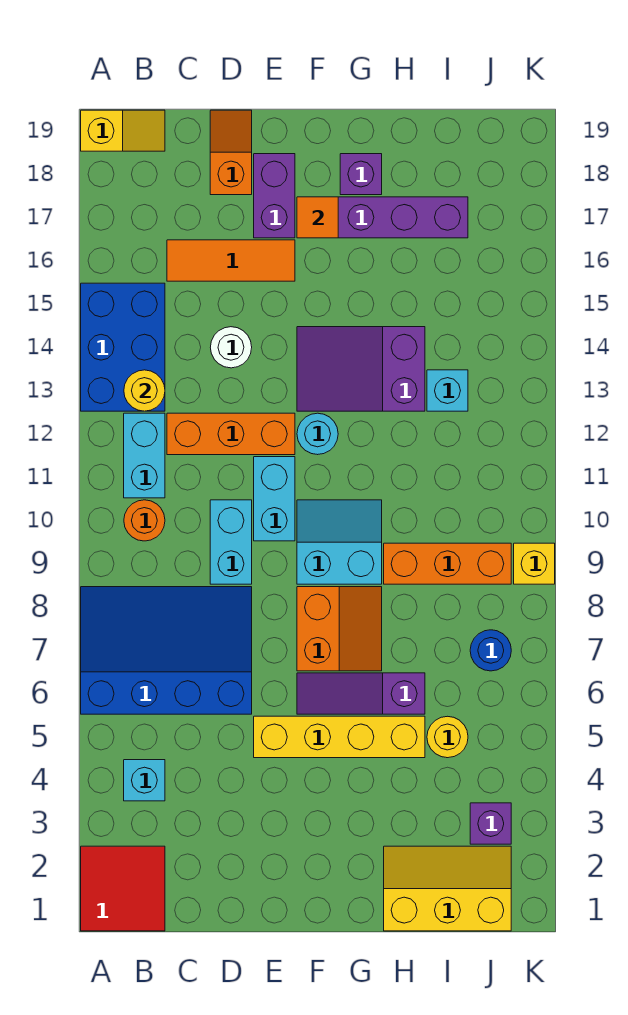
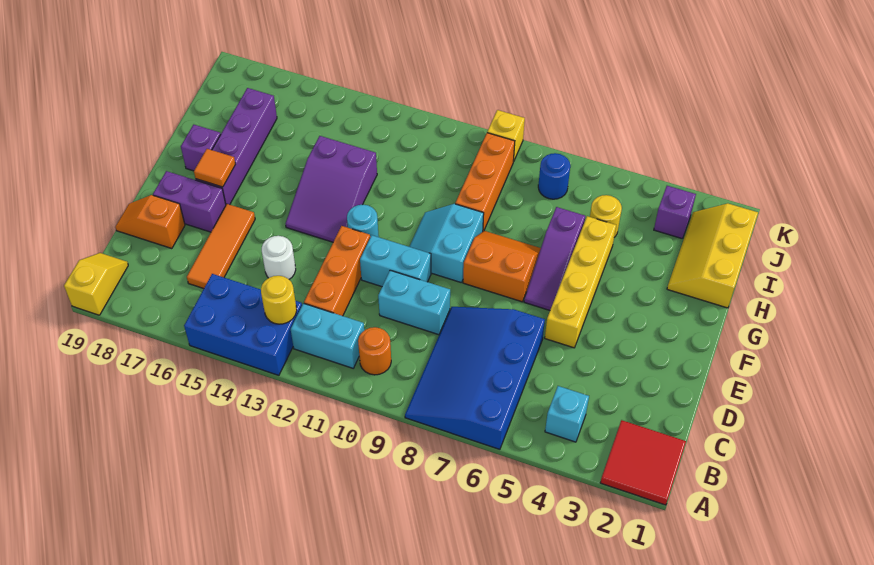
cyan brick I13 level 1 -> none

